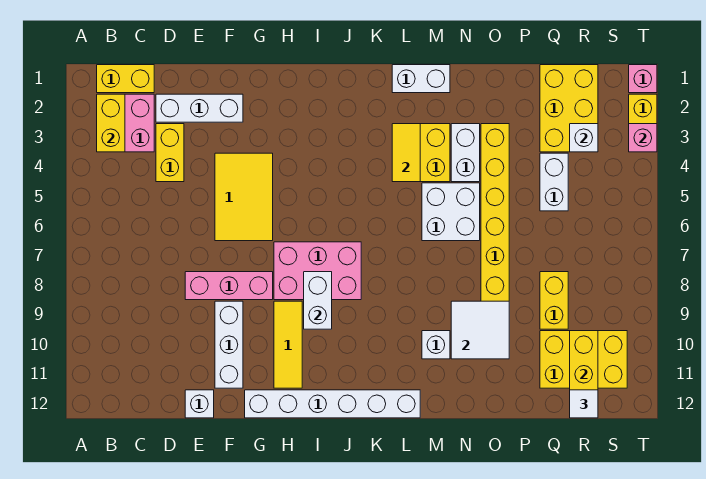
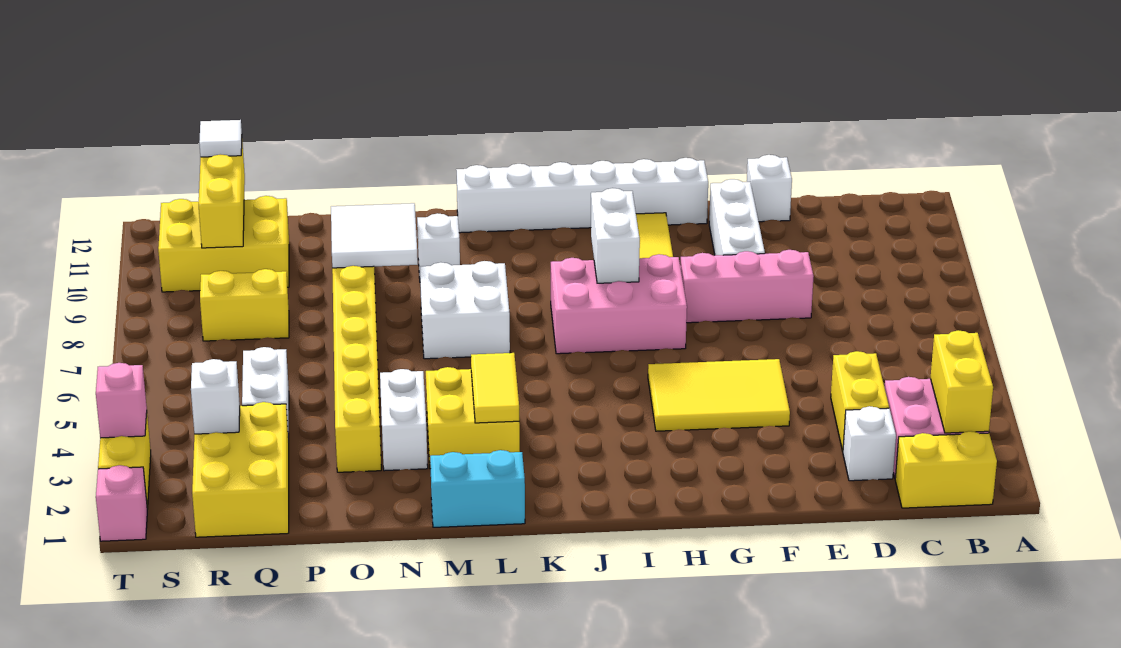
white brick D2:F2 level 1 -> white brick D2 level 1
yellow tile F4:G6 level 1 -> yellow tile F4:H5 level 1
white brick L1:M1 level 1 -> cyan brick L1:M1 level 1
white brick M5:N6 level 1 -> white brick L7:M8 level 1
yellow brick Q8:Q9 level 1 -> yellow brick Q8:R8 level 1

